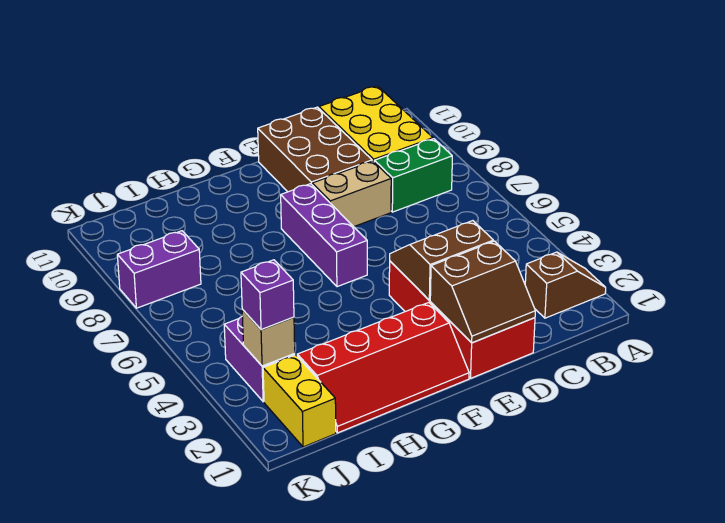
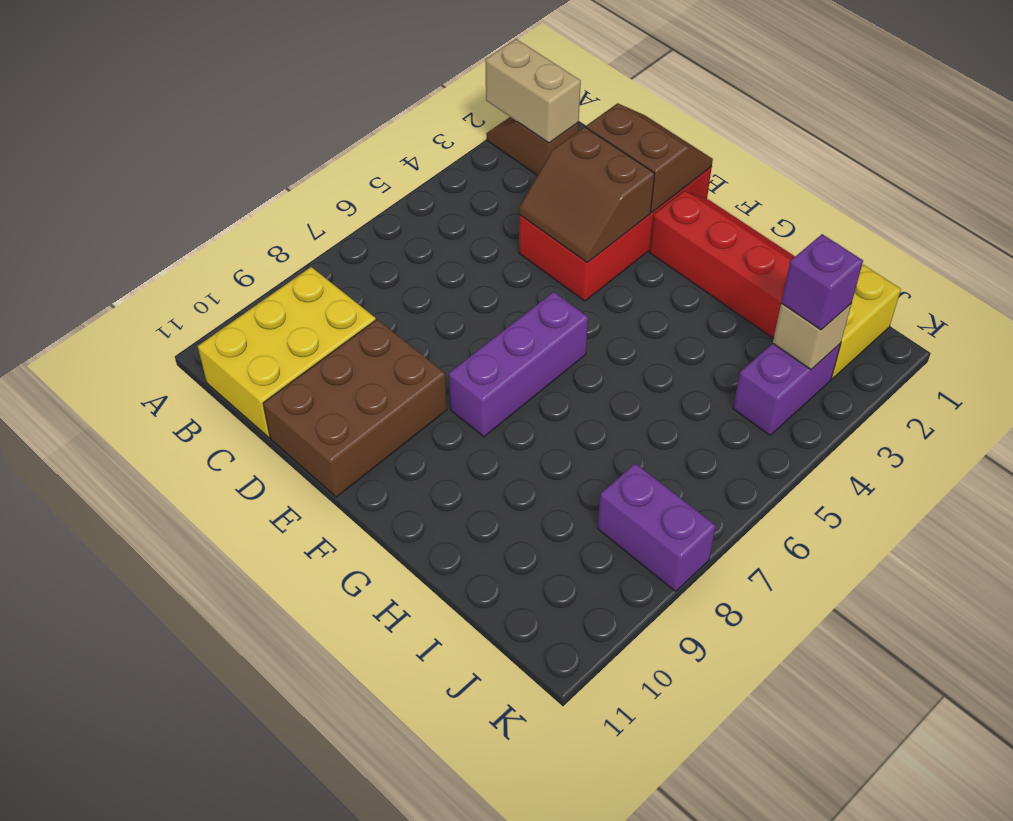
green brick B8:C8 level 1 -> none
tan brick D8:E8 level 1 -> tan brick A2:B2 level 2

